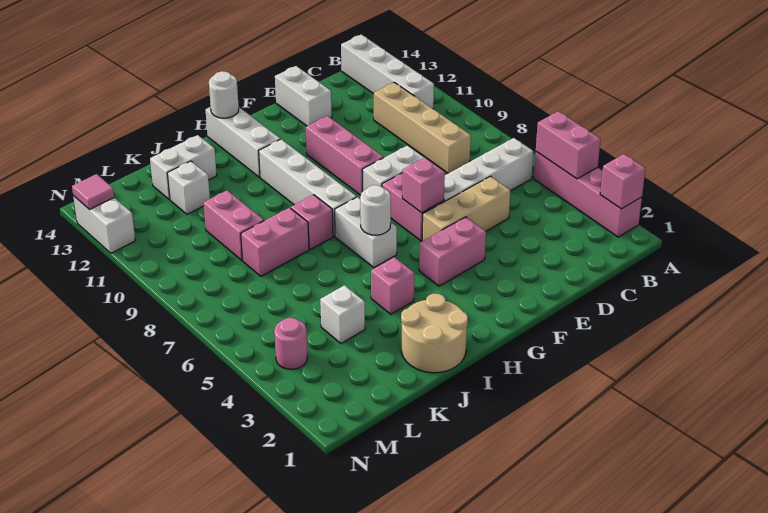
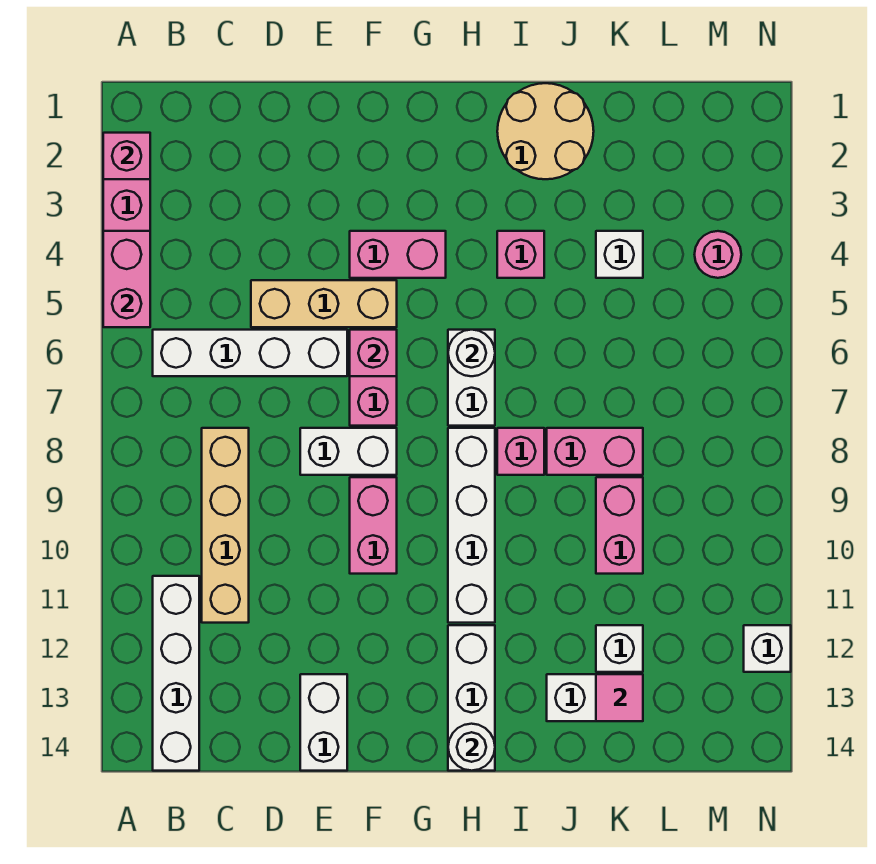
pink brick F9:F11 level 1 -> pink brick F9:F10 level 1
white brick N12:N13 level 1 -> white brick N12 level 1
pink tile N13 level 2 -> pink tile K13 level 2

